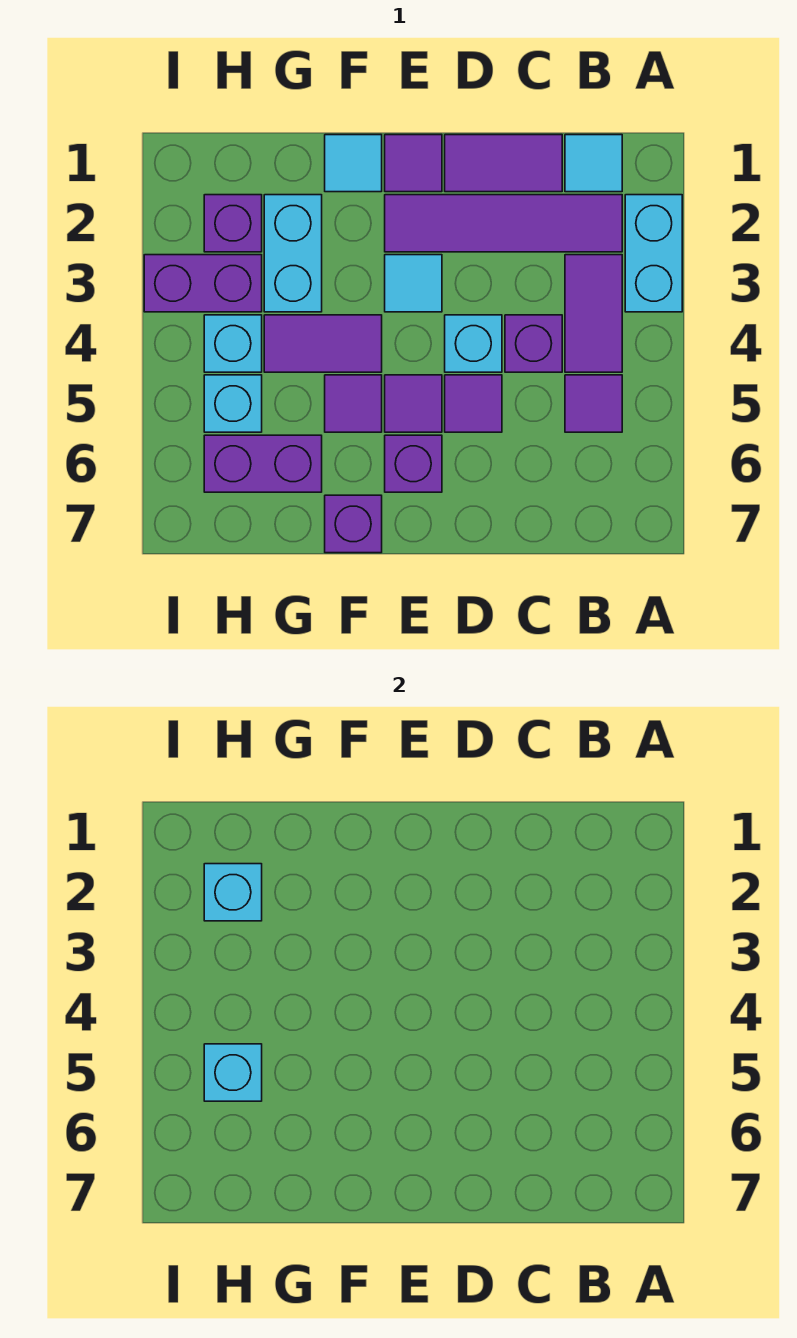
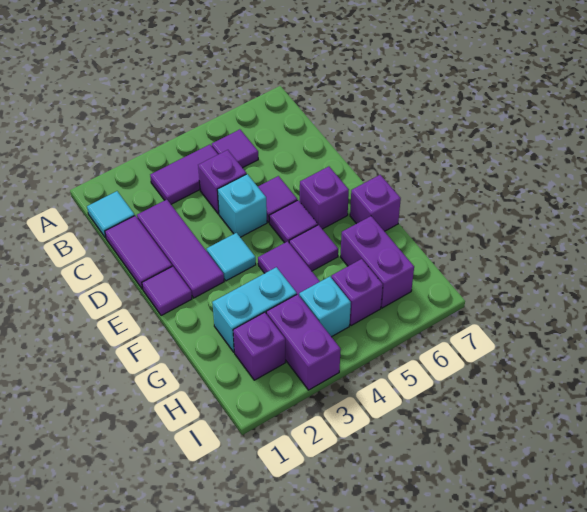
cyan brick A2:A3 level 1 -> none
purple tile B2:E2 level 1 -> purple tile C2:E2 level 1
cyan tile F1 level 1 -> none
cyan brick H2 level 2 -> none
cyan brick H5 level 1 -> purple brick H5 level 1
cyan brick H5 level 2 -> none

